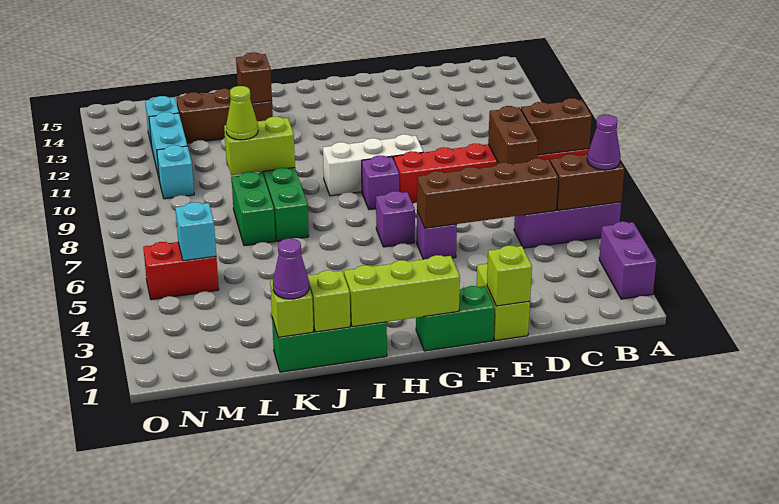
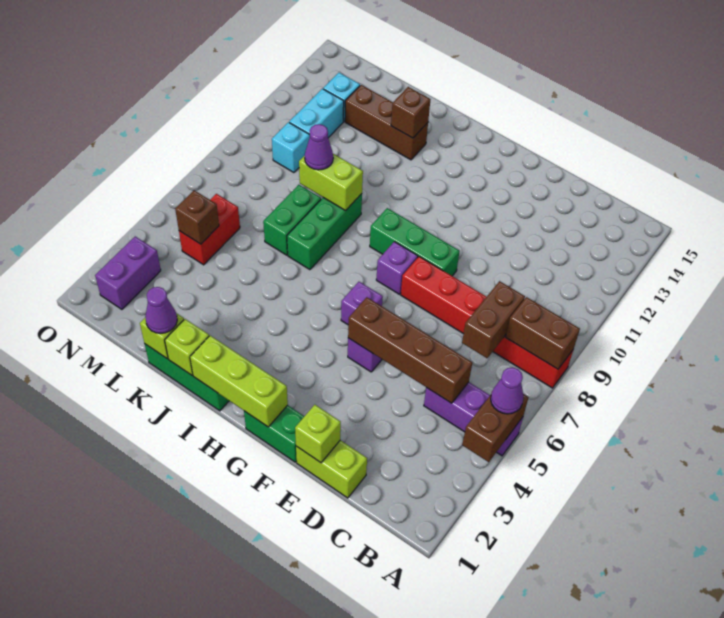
purple brick A2:A3 level 1 -> purple brick N2:N3 level 1
brown brick A5:B5 level 2 -> brown brick A4:A5 level 2
lime brick E1:E2 level 1 -> lime brick D1:E1 level 1
white brick F9:H9 level 1 -> green brick F9:H9 level 1
lime cone K9 level 3 -> purple cone K9 level 3
red brick M5:N5 level 1 -> red brick M5:M6 level 1
cyan brick M5 level 2 -> brown brick M5 level 2

